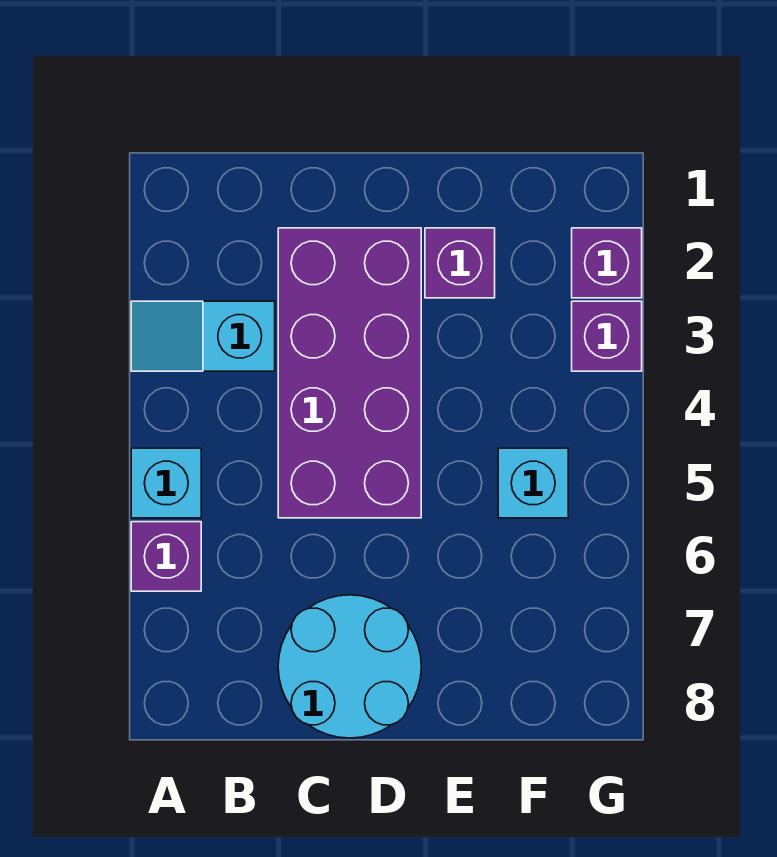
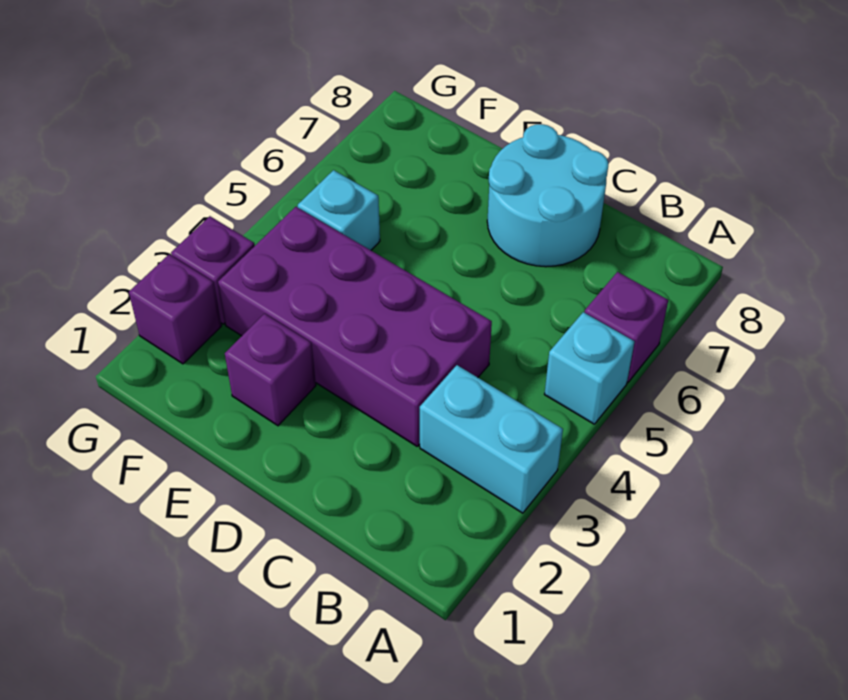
cyan slope A3:B3 level 1 top B -> cyan brick A3:B3 level 1
purple brick C2:D5 level 1 -> purple brick C3:F4 level 1

